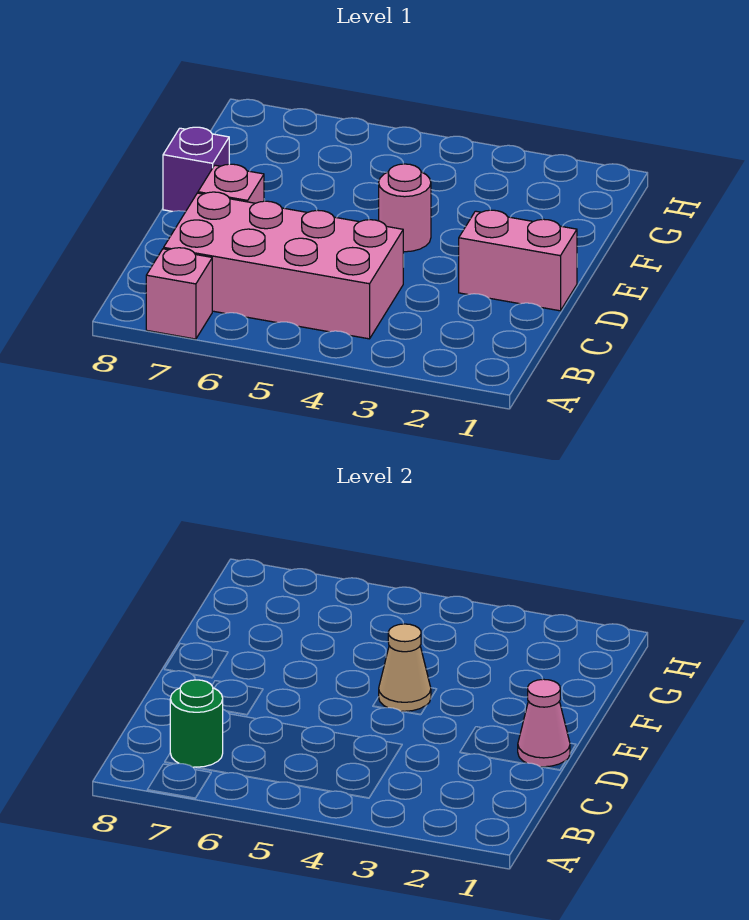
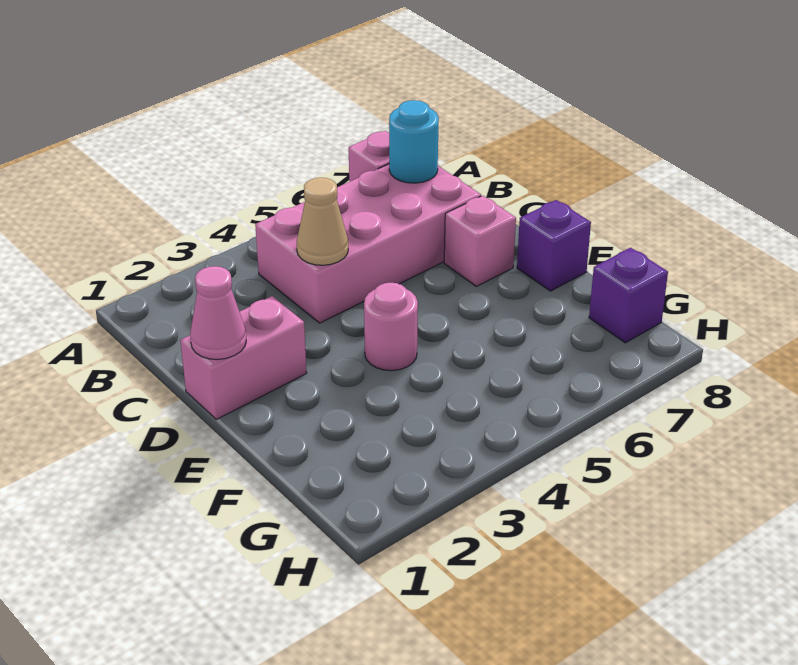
green round brick B7 level 2 -> cyan round brick B7 level 2
tan cone E4 level 2 -> tan cone C4 level 2
none -> purple brick G8 level 1

